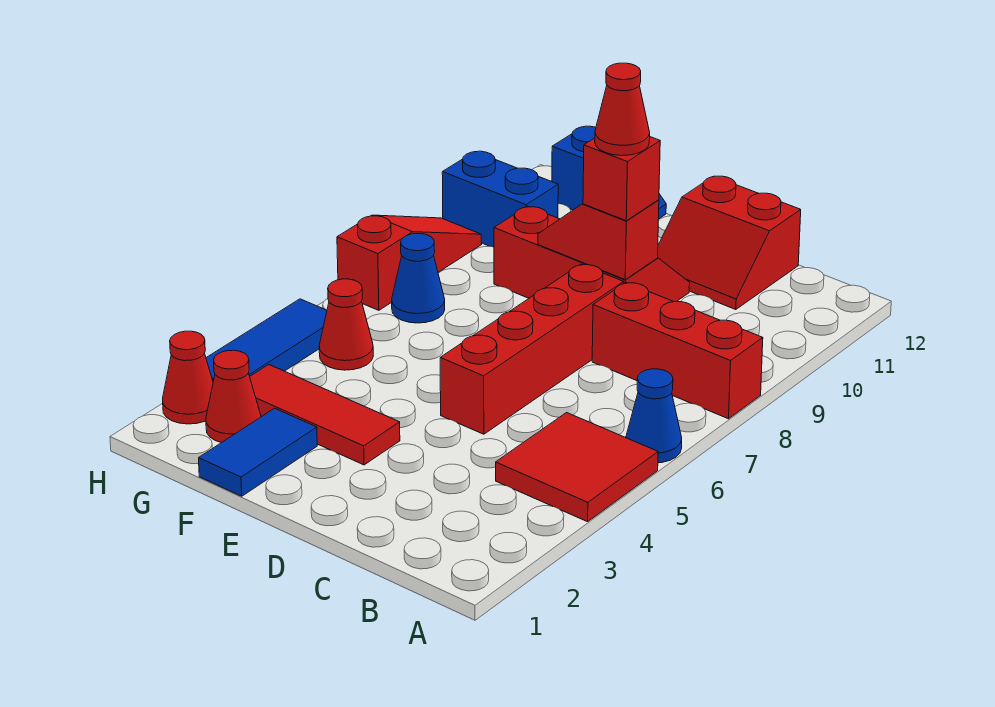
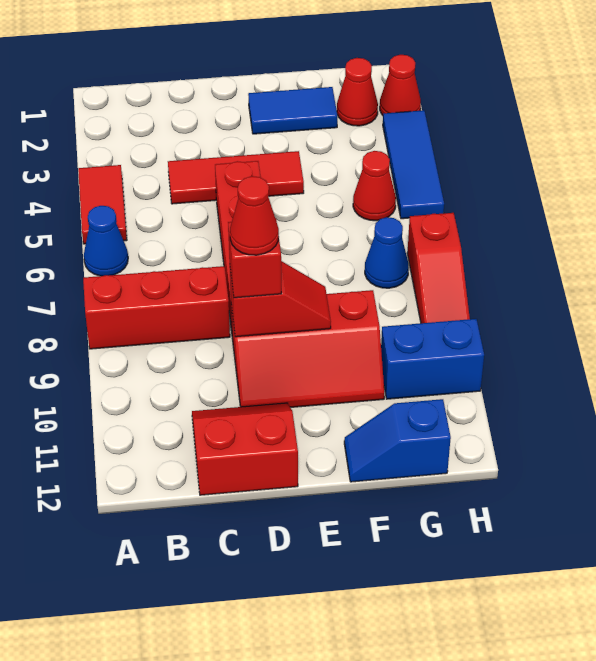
red tile A4:B5 level 1 -> red tile A4:A5 level 1
red tile E3:G3 level 1 -> red tile C4:E4 level 1
blue tile F1:F2 level 1 -> blue tile E2:F2 level 1

